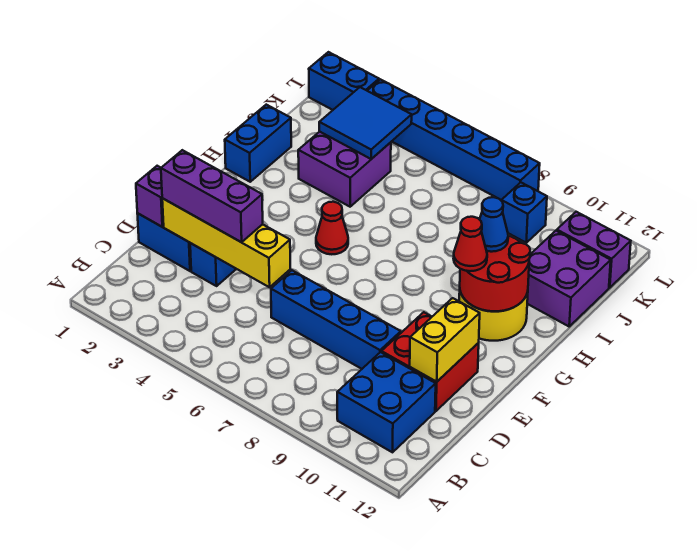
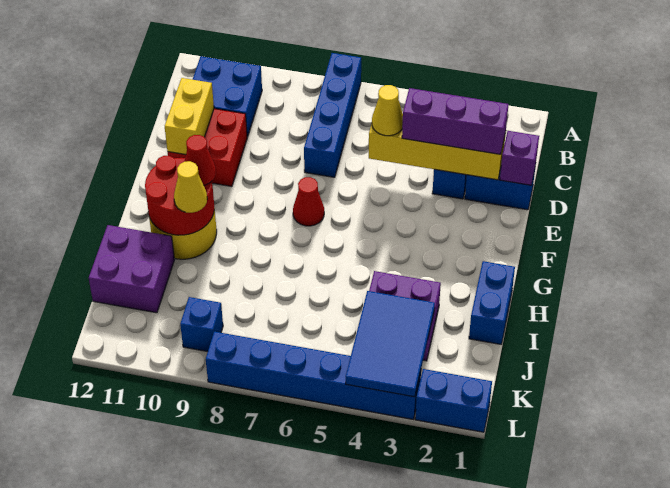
none -> yellow cone D5 level 3
blue brick D6:D9 level 1 -> blue brick A7:D7 level 1
red cone G5 level 1 -> red cone F7 level 1
blue cone H10 level 3 -> yellow cone H10 level 3
blue tile J3:K4 level 2 -> blue tile J3:L4 level 2
purple brick K11:K12 level 1 -> none

